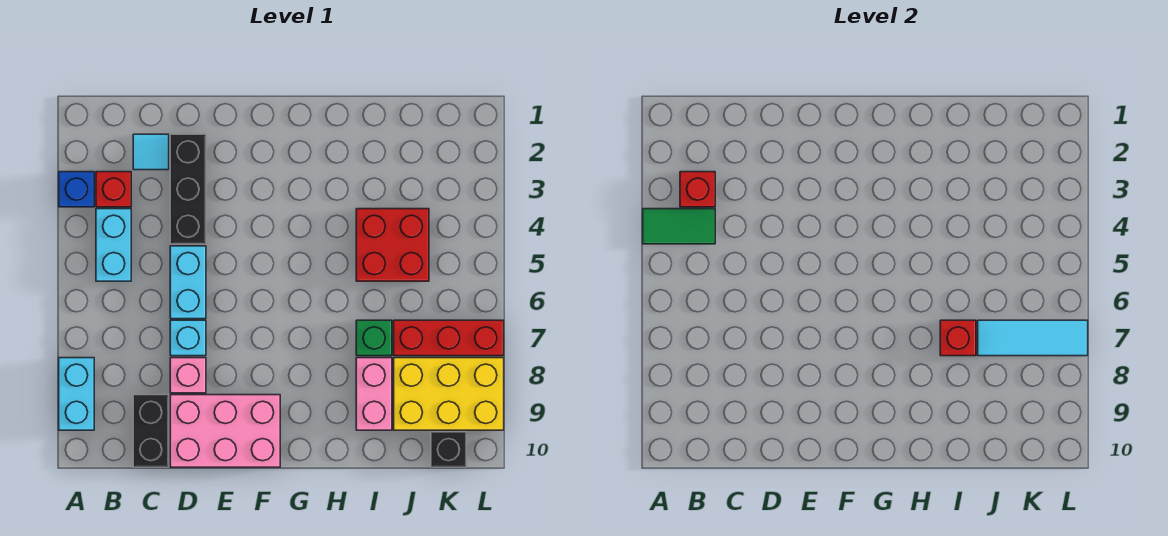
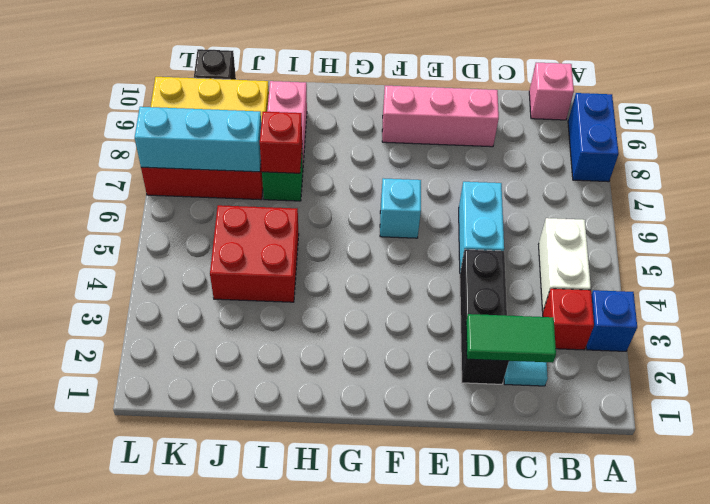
green tile A4:B4 level 2 -> green tile C2:D2 level 2
cyan brick A8:A9 level 1 -> blue brick A8:A9 level 1
red brick B3 level 2 -> none
cyan brick B4:B5 level 1 -> white brick B4:B5 level 1
black brick C9:C10 level 1 -> none
cyan brick D7 level 1 -> cyan brick F6 level 1
pink brick D8 level 1 -> pink brick B10 level 1
pink brick D9:F10 level 1 -> pink brick D9:F9 level 1
cyan tile J7:L7 level 2 -> cyan brick J7:L7 level 2

